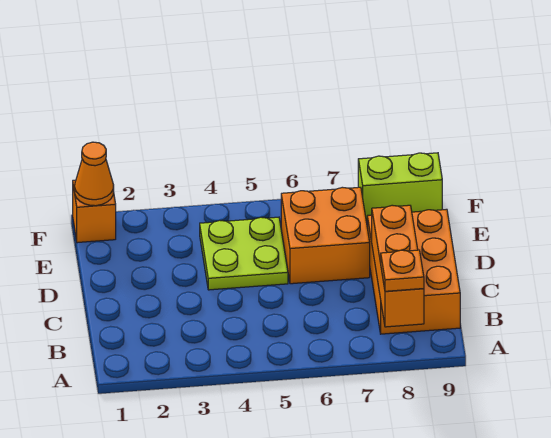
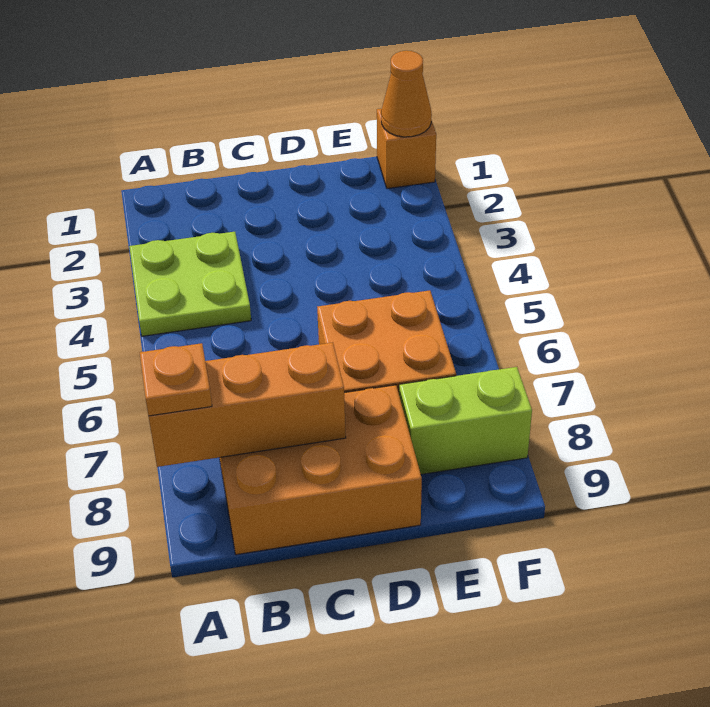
lime plate D4:E5 level 1 -> lime plate A3:B4 level 1
lime brick F8:F9 level 1 -> lime brick E8:F8 level 1

